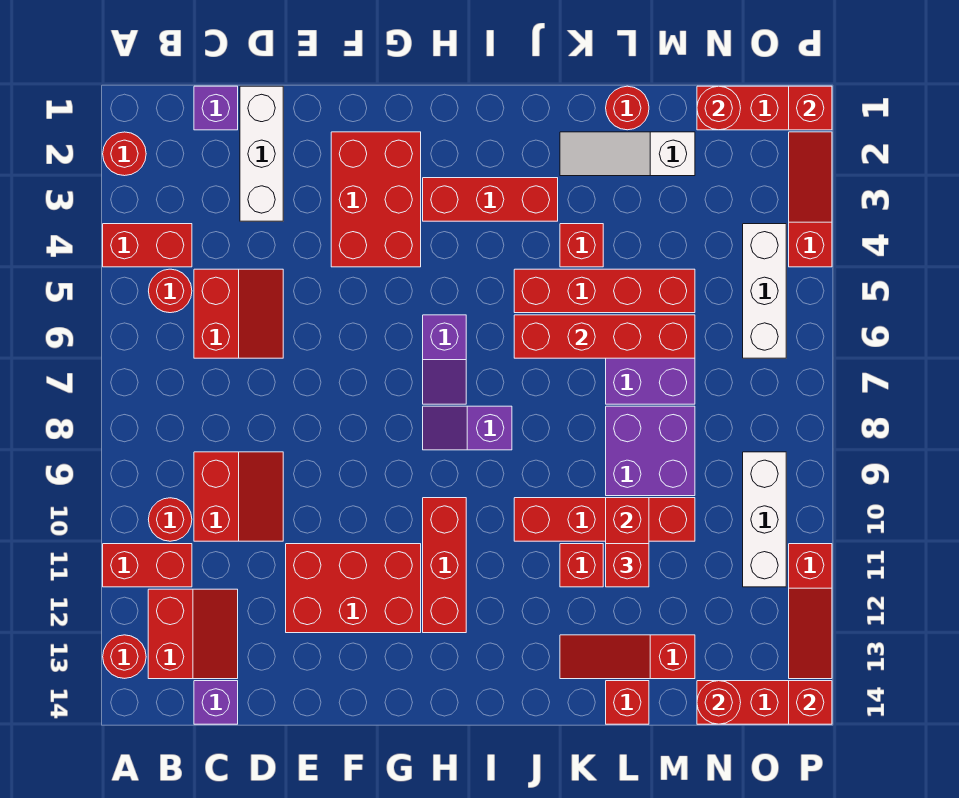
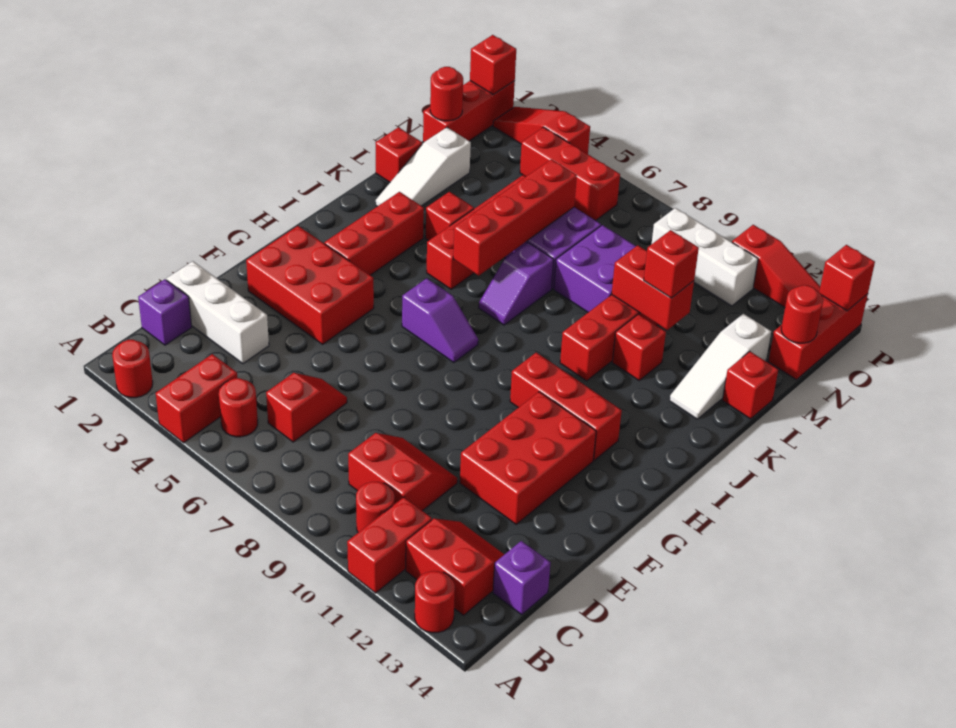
red slope C5:D6 level 1 top C -> red slope C6:D6 level 1 top C
purple slope H8:I8 level 1 top I -> purple slope J7:K7 level 1 top K
red slope K13:M13 level 1 top M -> white slope K13:M13 level 1 top M
red round brick L1 level 1 -> red brick L1 level 1
white brick O4:O6 level 1 -> red brick O4:O6 level 1

